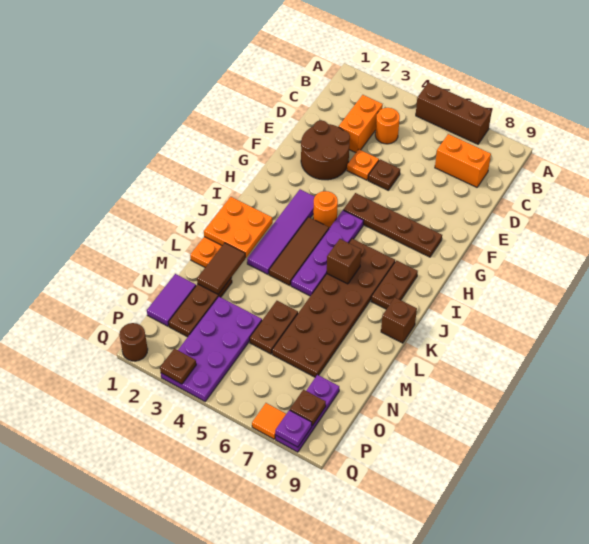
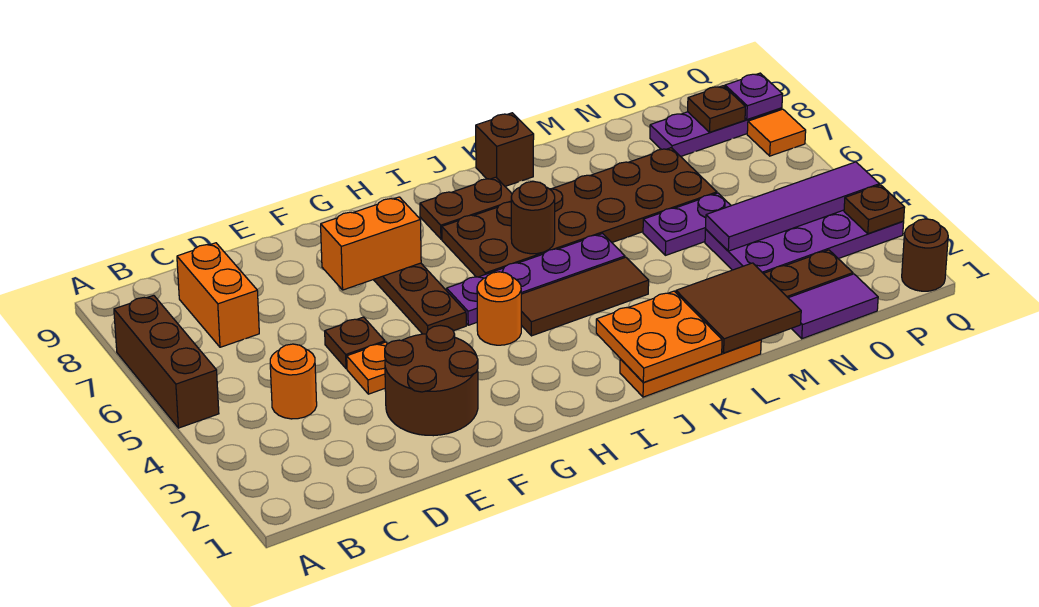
orange brick C3:D3 level 1 -> orange brick F7:G7 level 2
purple tile H3:K3 level 1 -> purple tile N4:Q4 level 2
brown brick J6 level 2 -> brown round brick J6 level 2
brown tile L2:M2 level 2 -> brown tile L1:M2 level 2
brown plate M5:N5 level 1 -> purple plate M5:N5 level 1

